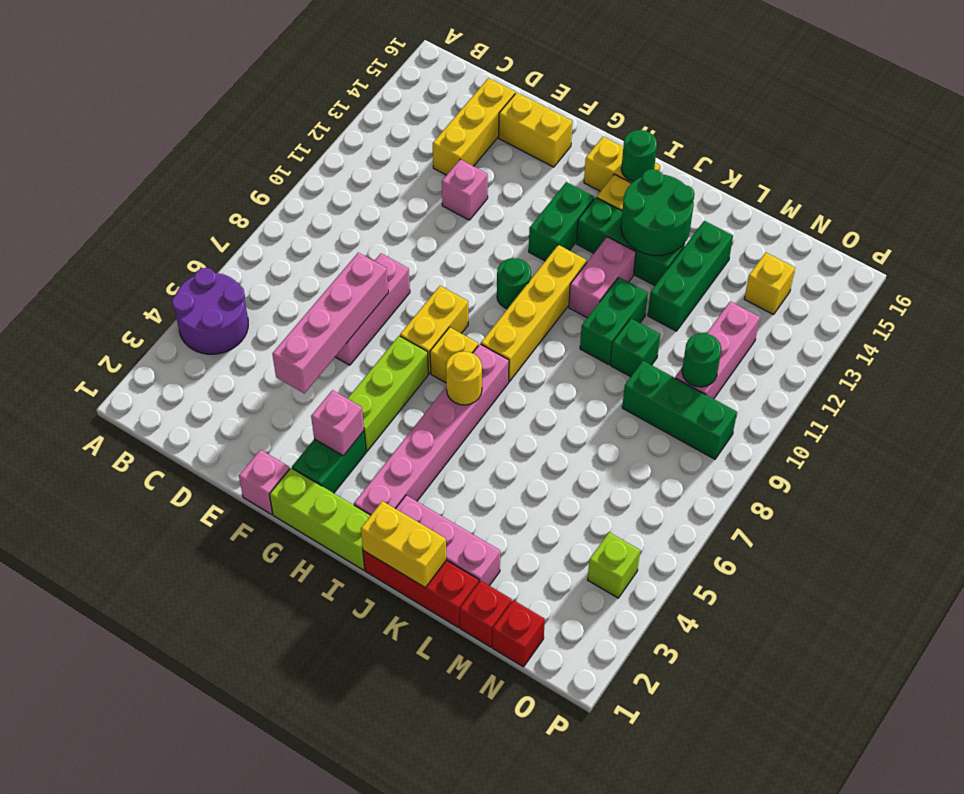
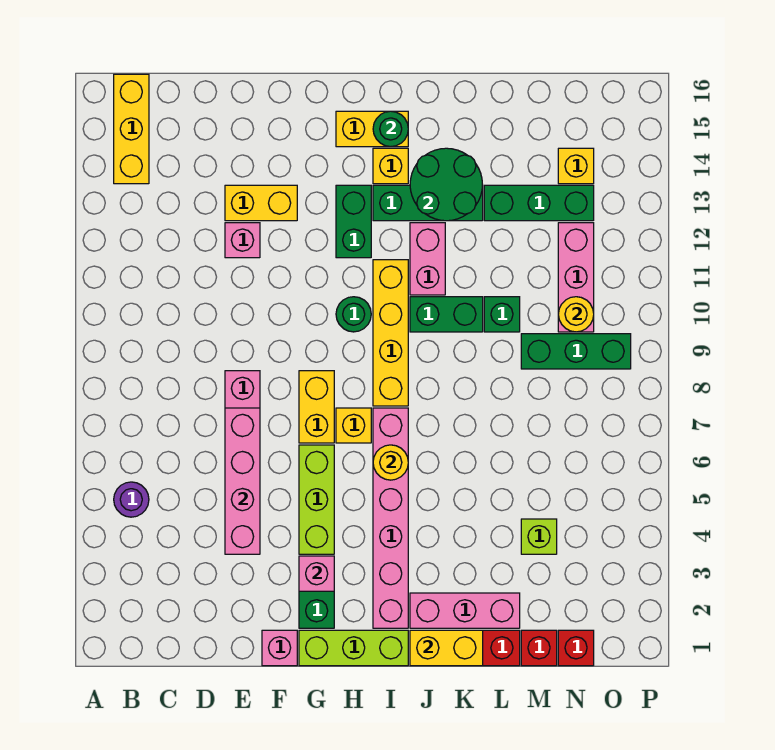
purple round brick A4:B5 level 1 -> purple round brick B5 level 1
yellow brick D13:D15 level 1 -> yellow brick B14:B16 level 1
yellow brick E15:F15 level 1 -> yellow brick E13:F13 level 1
green brick K10:K11 level 1 -> green brick J10:K10 level 1
green brick L12:L14 level 1 -> green brick L13:N13 level 1
green round brick N10 level 2 -> yellow round brick N10 level 2
lime brick O4 level 1 -> lime brick M4 level 1

